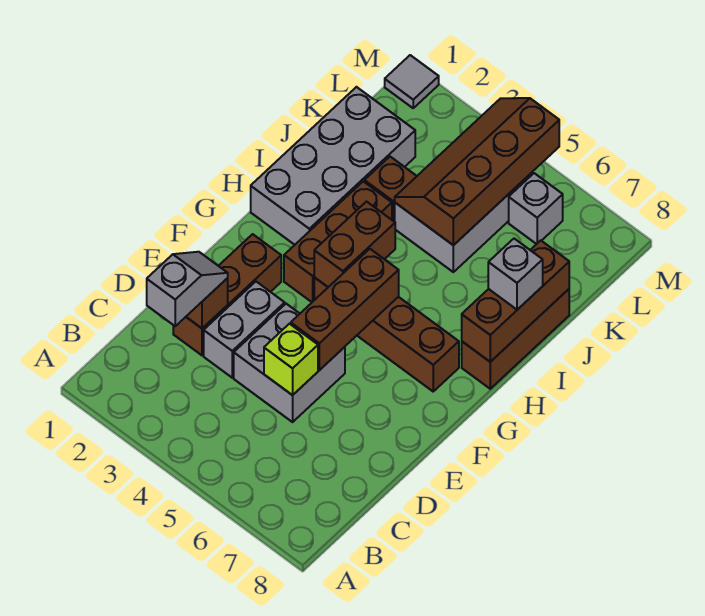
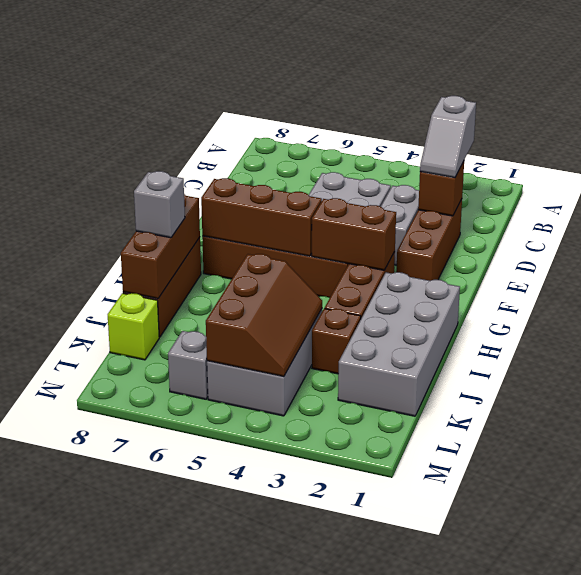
lime brick D5 level 2 -> lime brick K8 level 1
brown brick E5:G5 level 2 -> brown brick G5:G7 level 2
brown brick G4:H4 level 2 -> brown brick G3:G4 level 2
brown slope J4:M5 level 2 top 5 -> brown slope J4:L5 level 2 top 5
grey tile M1 level 1 -> none

